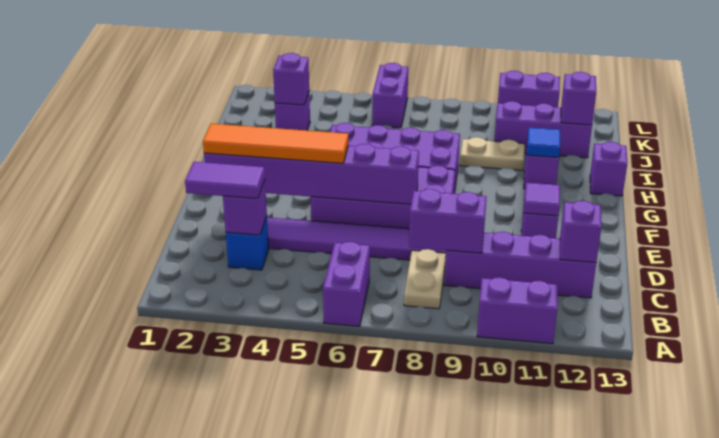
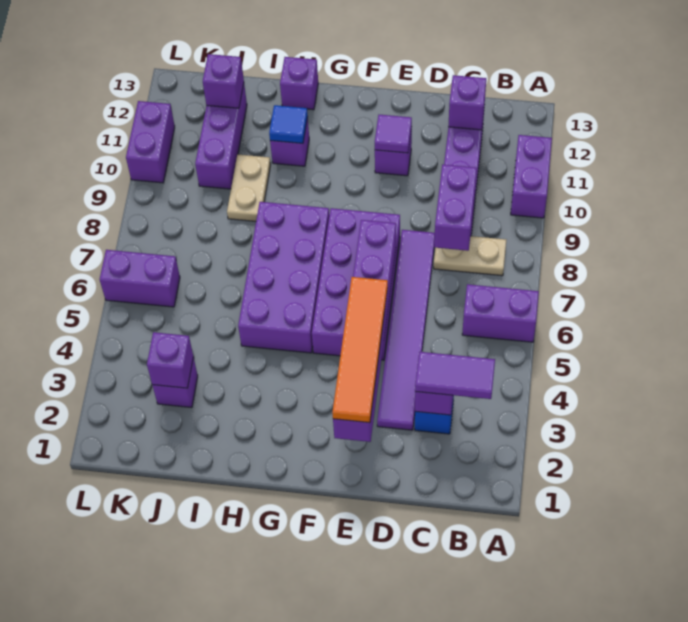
purple tile C2:C3 level 3 -> purple tile B3:C3 level 3

